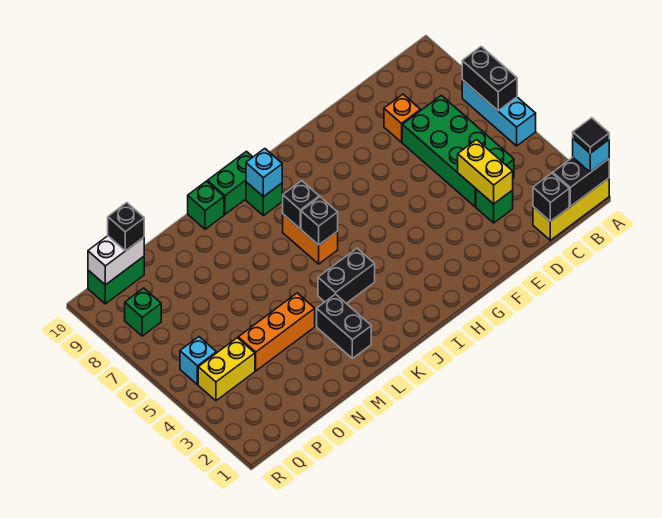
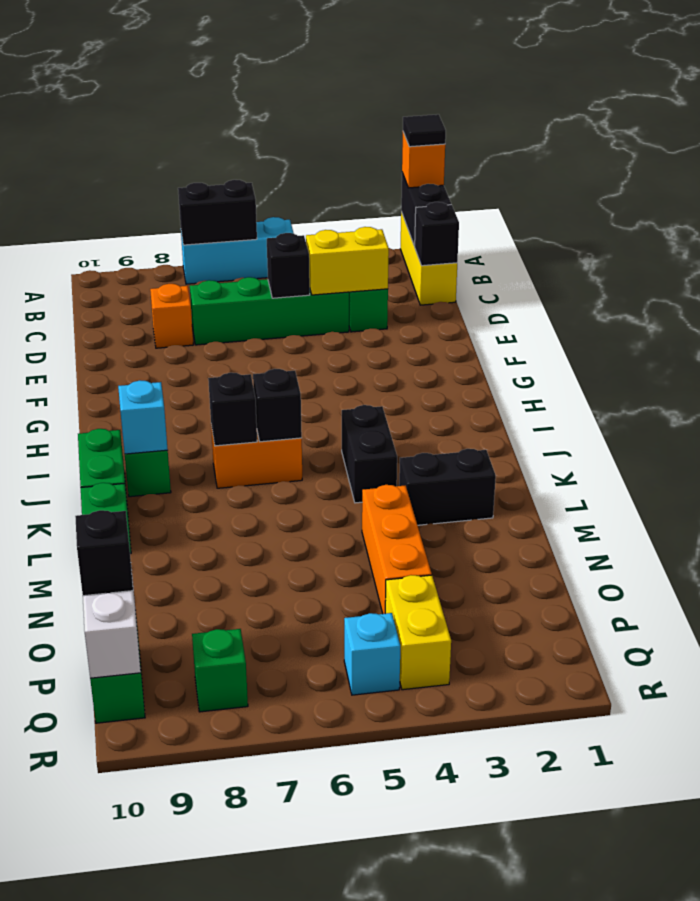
cyan brick A1 level 3 -> orange brick A1 level 3
green brick C4:D7 level 1 -> green brick D4:D7 level 1
none -> black brick D5 level 2

